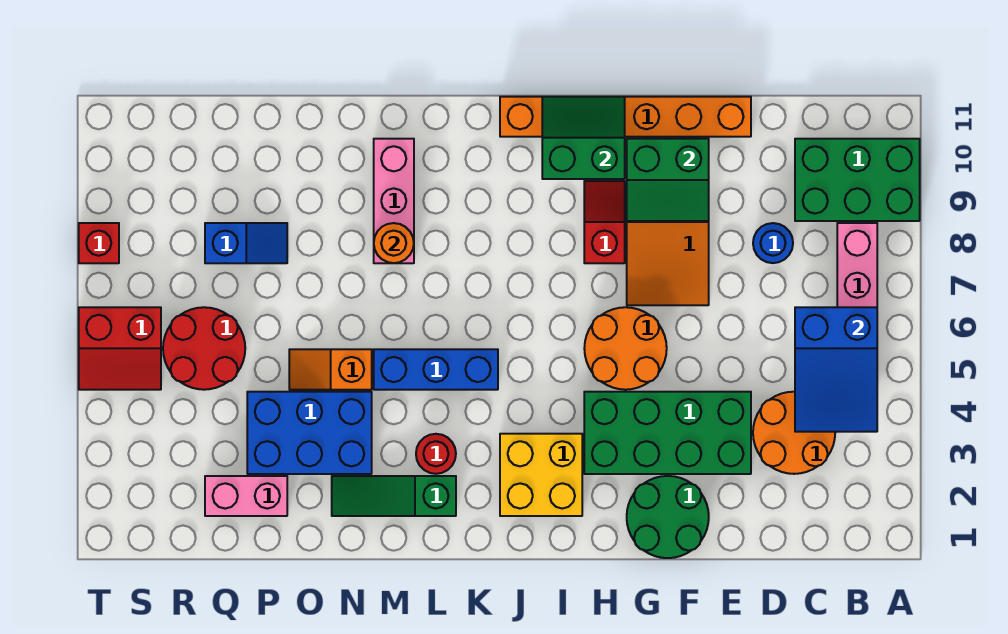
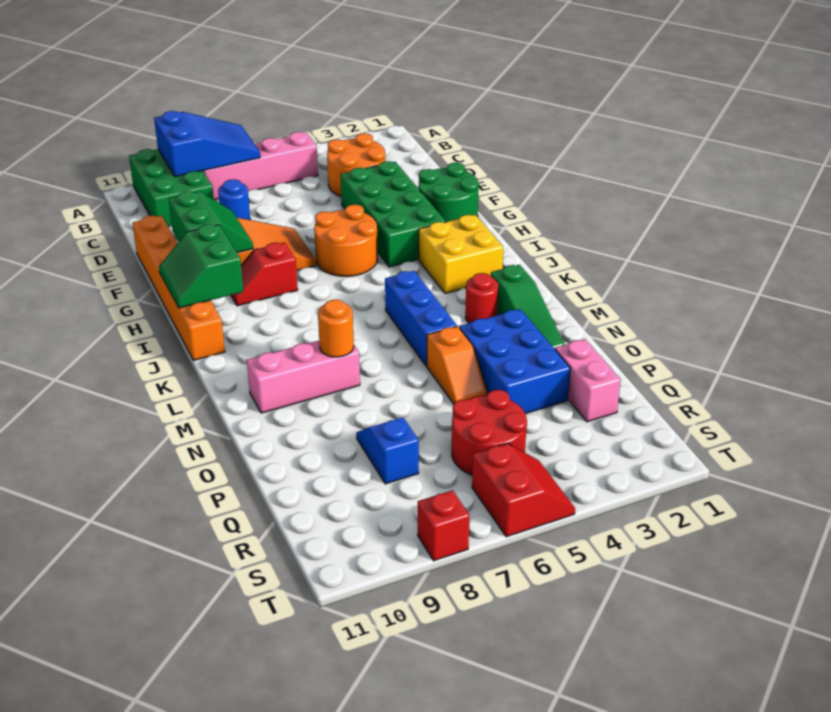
blue slope B4:C6 level 2 top 6 -> blue slope A7:B9 level 2 top 9

